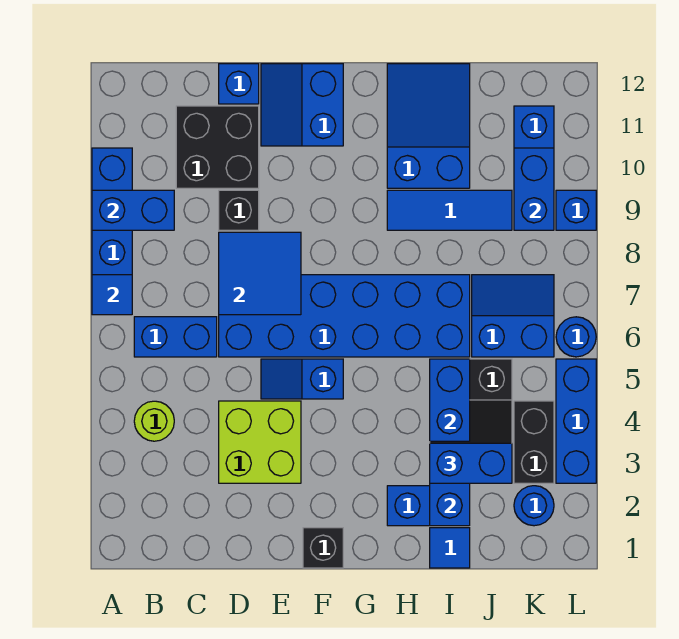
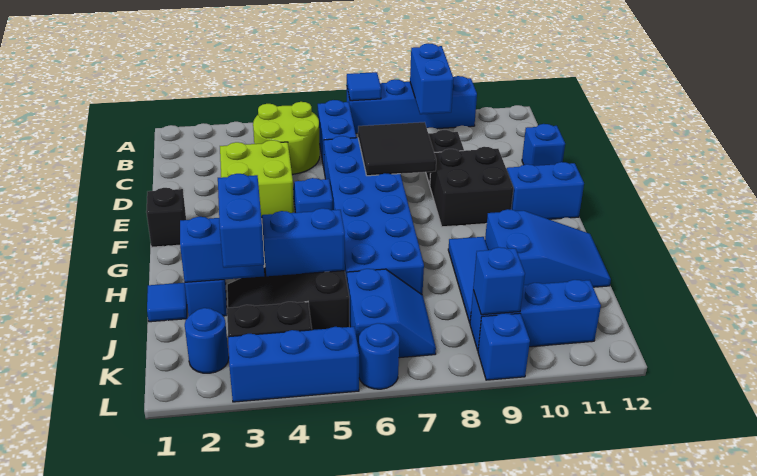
lime round brick B4 level 1 -> lime round brick B4:C5 level 1
black brick C10:D11 level 1 -> black brick E9:F10 level 1
blue tile D7:E8 level 2 -> black tile D7:E8 level 2
blue brick K9:K10 level 2 -> blue brick K9 level 2

